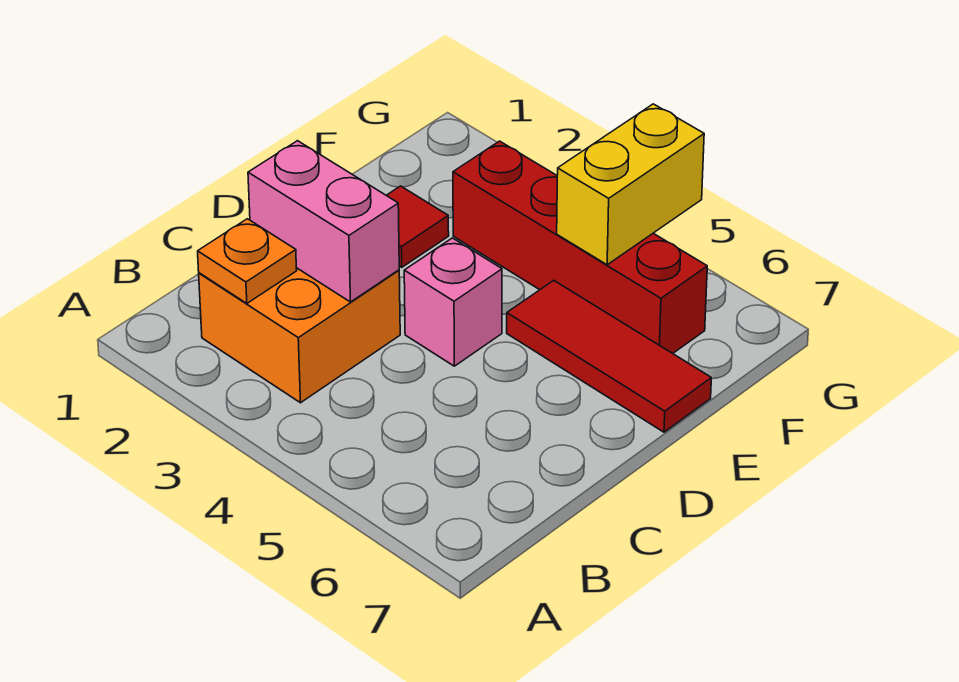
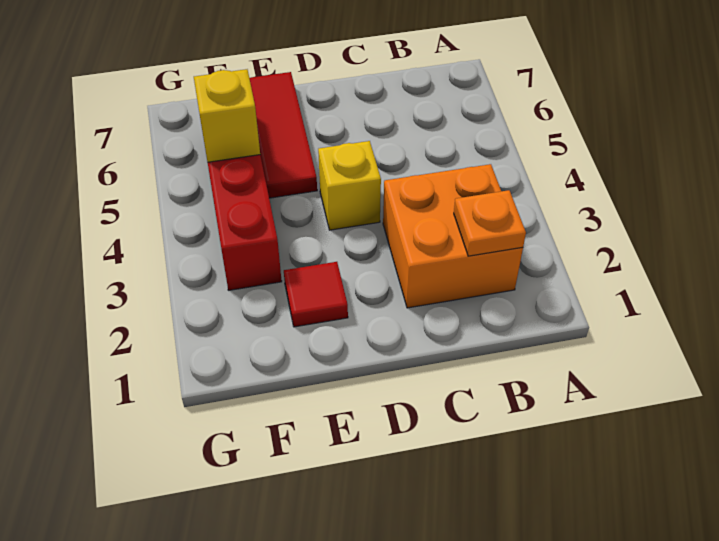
pink brick C2:C3 level 2 -> none
pink brick D4 level 1 -> yellow brick D4 level 1
yellow brick F5:G5 level 2 -> yellow brick F5 level 2

